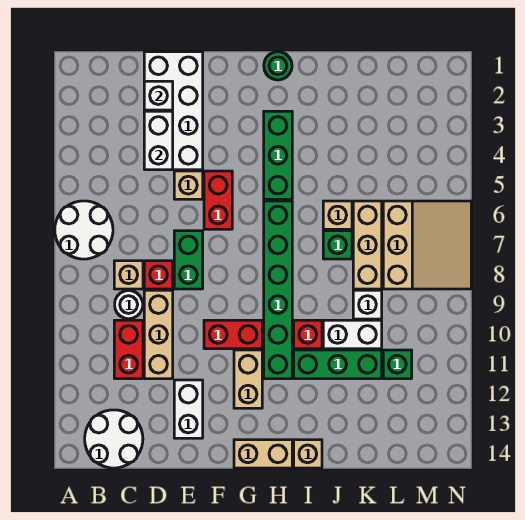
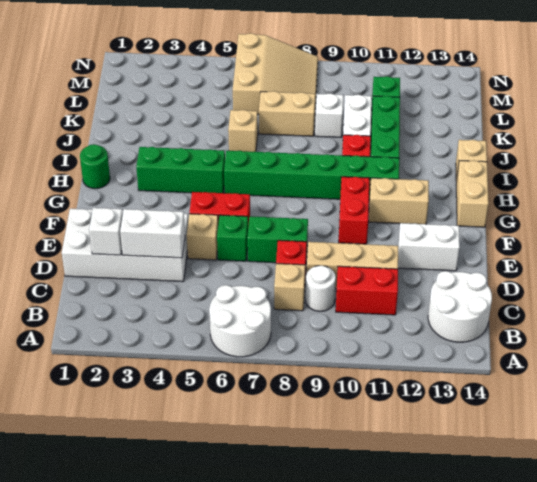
green brick J7 level 1 -> green brick E6 level 1
tan brick K6:K8 level 1 -> tan brick K7:K8 level 1
tan slope L6:N8 level 1 top L -> tan slope L6:N8 level 1 top 6

